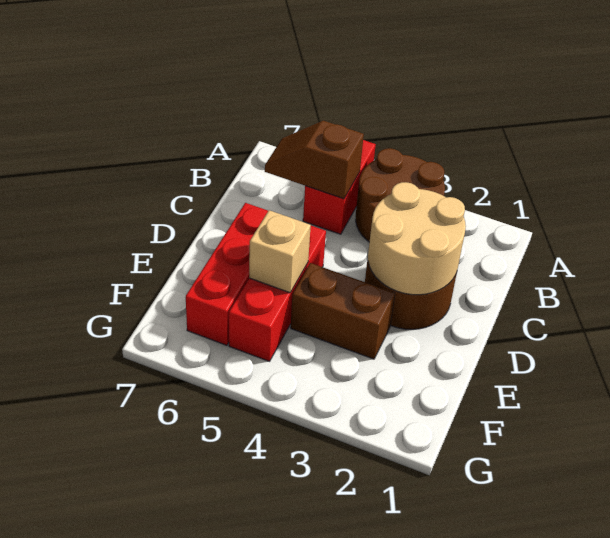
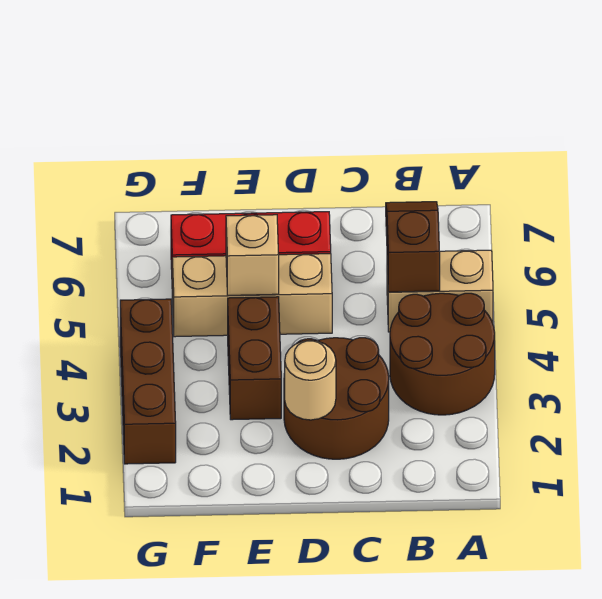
red brick A5:B5 level 1 -> tan brick A5:B5 level 1
tan round brick C2:D3 level 2 -> tan round brick D2 level 2
red brick D5:F5 level 1 -> tan brick D5:F5 level 1
none -> brown brick G2:G4 level 1

